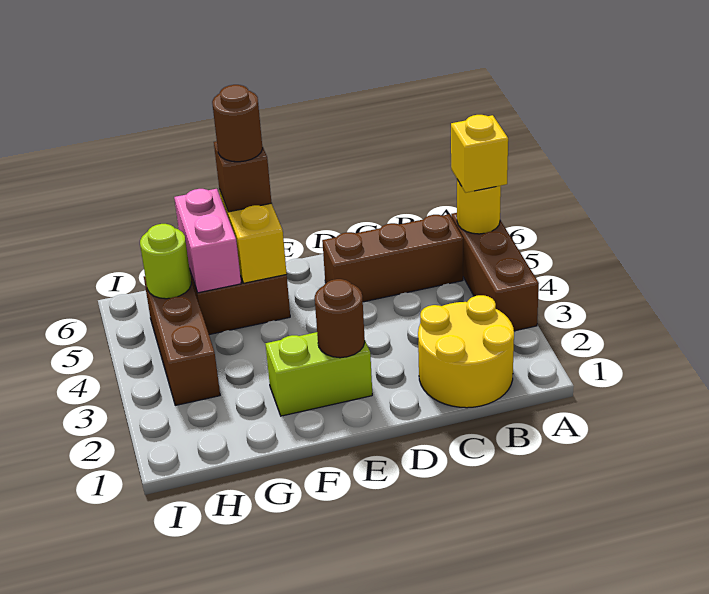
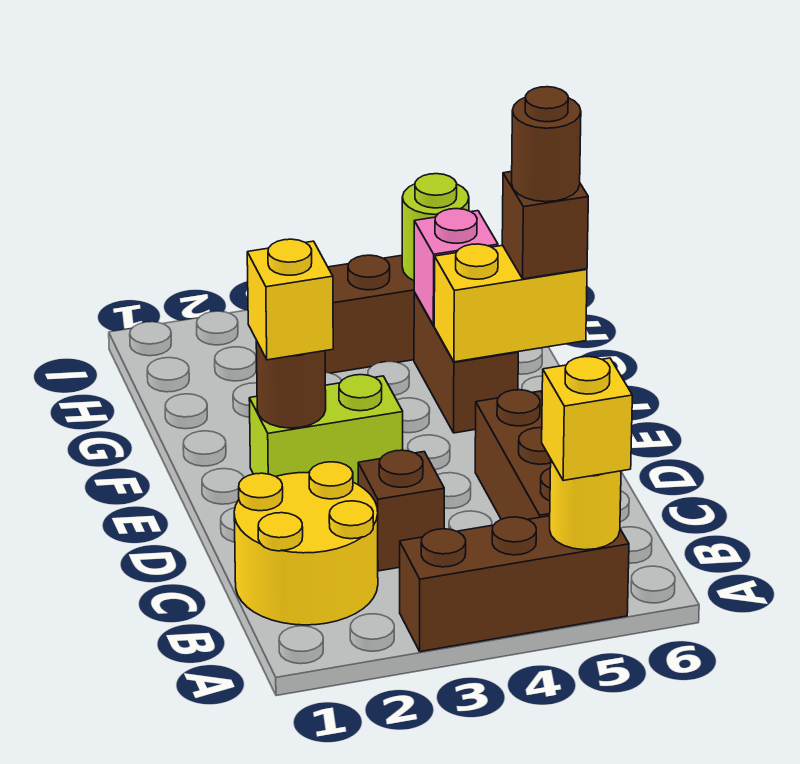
none -> brown brick C3 level 1
lime brick E2:F2 level 1 -> lime brick E2:E3 level 1
none -> yellow brick E2 level 3
pink brick G5:G6 level 2 -> pink brick G5 level 2

